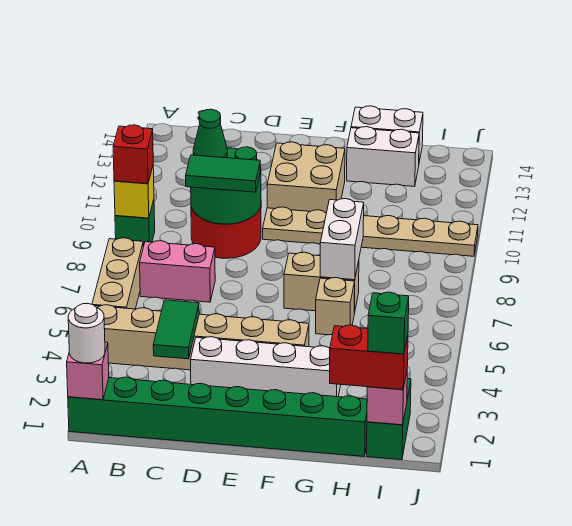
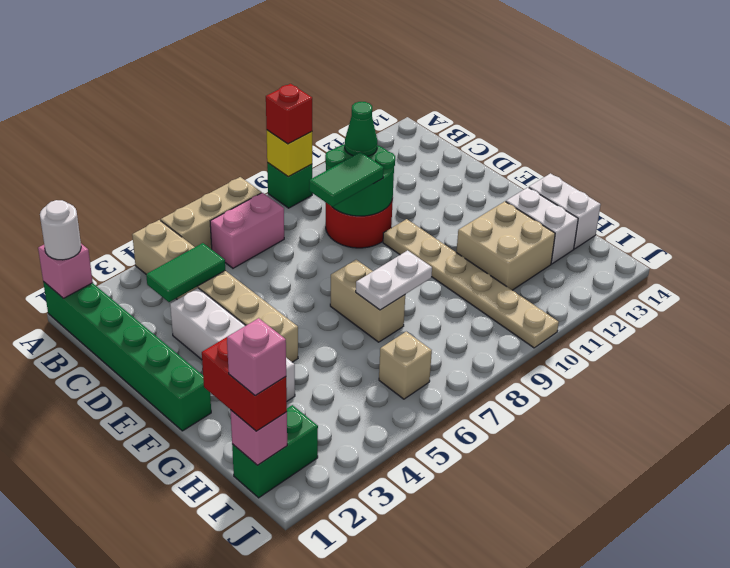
green brick A1:H1 level 1 -> green brick A1:F1 level 1
pink brick B7:C7 level 1 -> pink brick B6:B7 level 1
green tile C9:D9 level 3 -> green tile D8:D9 level 3
tan brick E11:F12 level 1 -> tan brick G11:H12 level 1
tan brick G6 level 1 -> tan brick I6 level 1
white brick G7:G8 level 2 -> white plate G7:G8 level 2
green brick I1 level 4 -> pink brick I1 level 4

